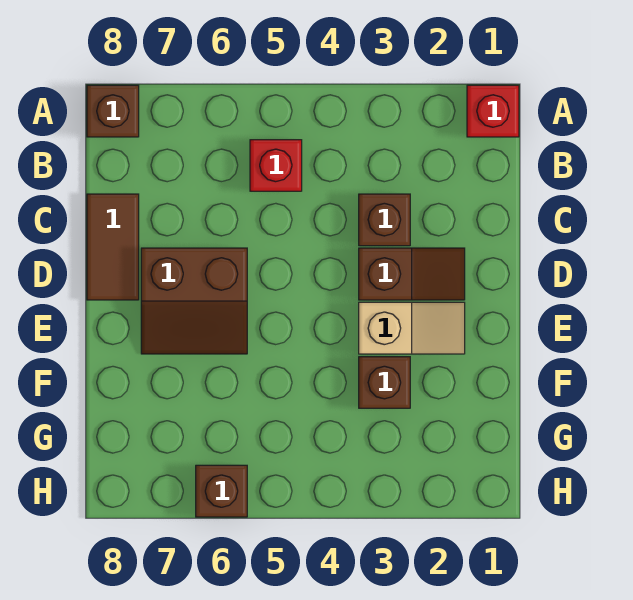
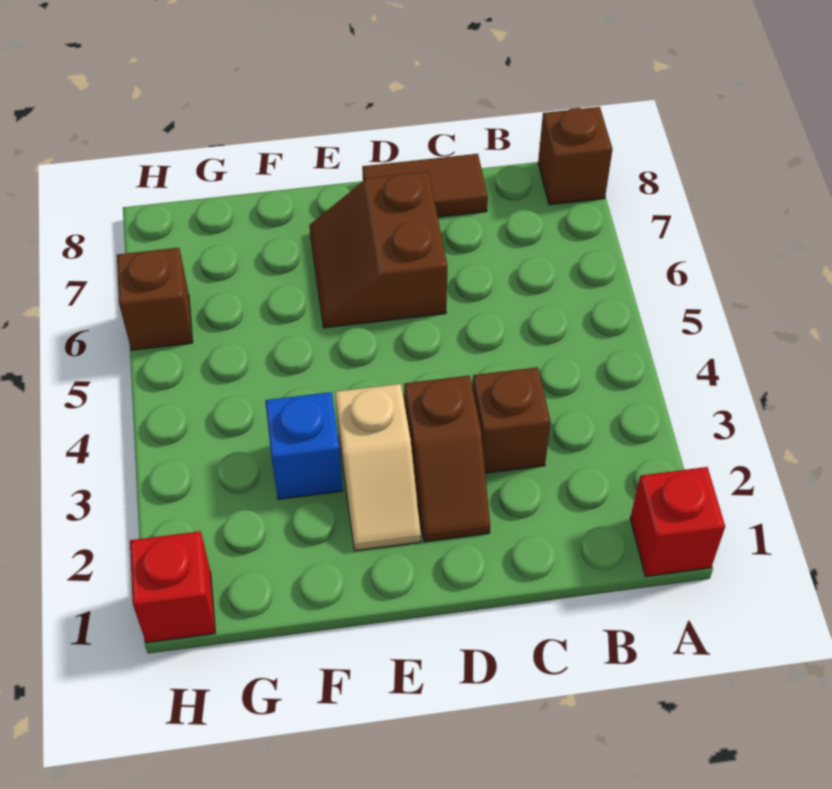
red brick B5 level 1 -> red brick H1 level 1
brown brick F3 level 1 -> blue brick F3 level 1

